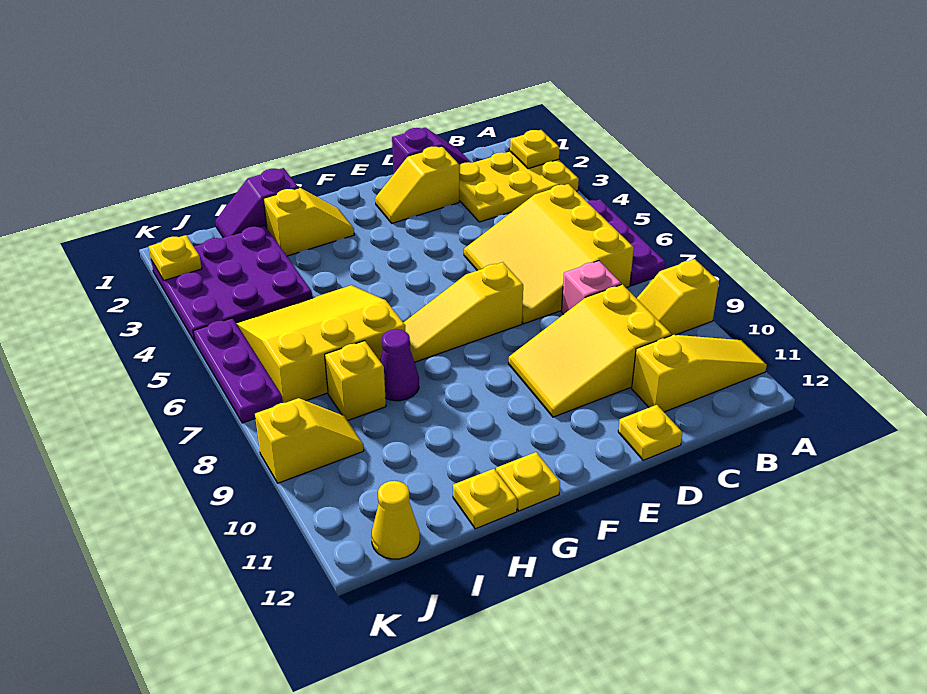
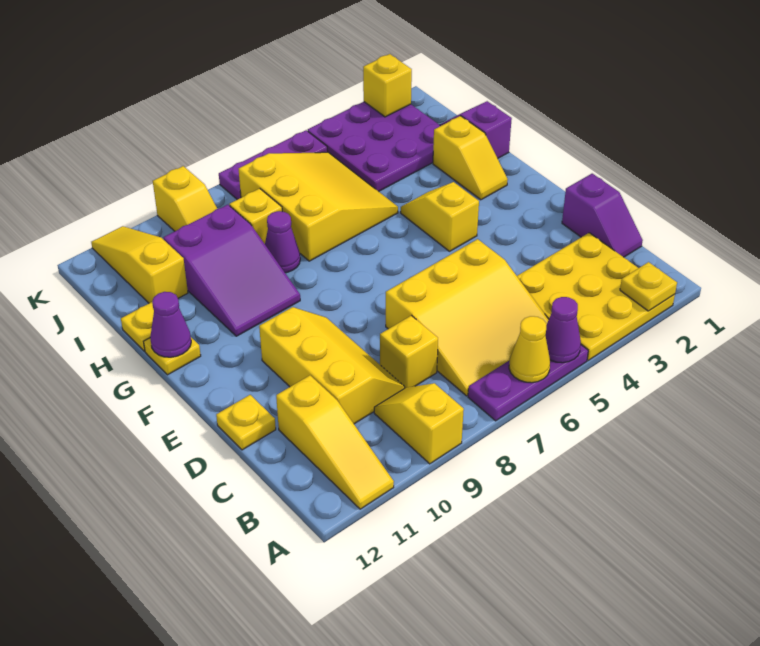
yellow plate A2:C3 level 1 -> yellow plate A2:C4 level 1
none -> purple cone A5 level 2
yellow slope B5:D7 level 1 top B -> yellow slope B5:D7 level 1 top D
pink brick C8 level 1 -> yellow brick C8 level 1
yellow slope C9:E10 level 1 top C -> yellow slope C9:E10 level 1 top 10
yellow slope D2:E2 level 1 top D -> yellow slope F4:G4 level 1 top F
yellow slope E7:G7 level 1 top E -> yellow slope I11:K11 level 1 top I
none -> purple slope G9:I10 level 1 top I
none -> purple cone G12 level 2
yellow cone J12 level 1 -> yellow cone A6 level 2
yellow plate K2 level 2 -> yellow brick K2 level 2

